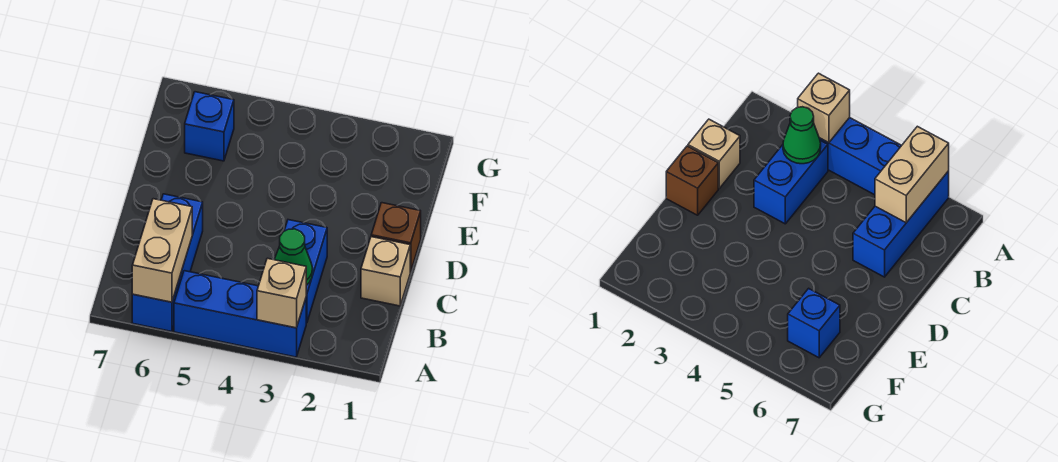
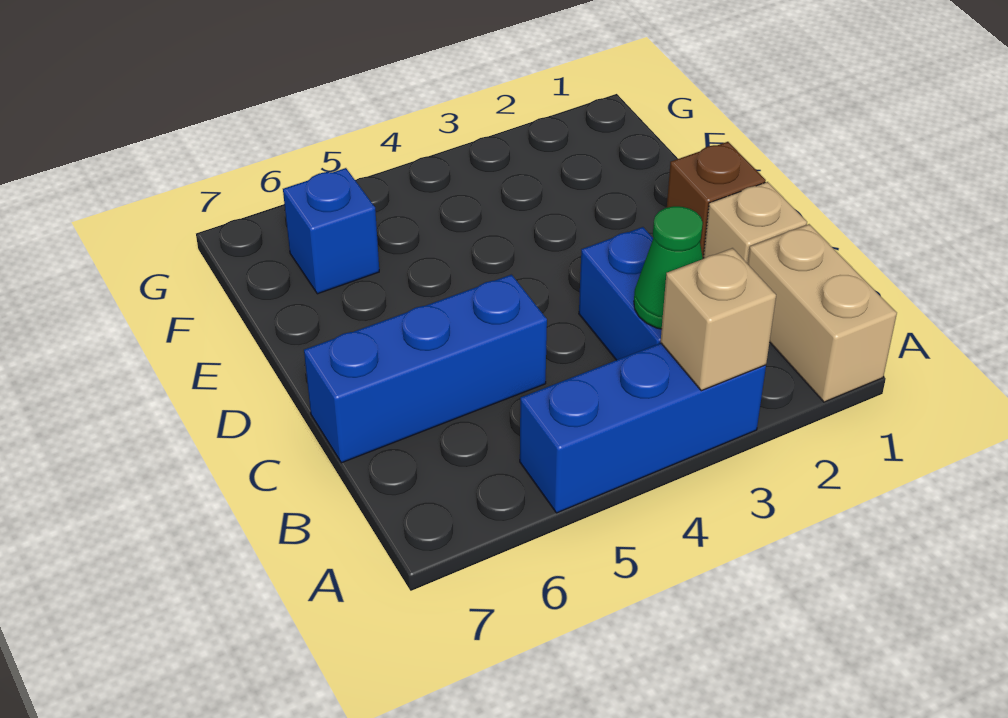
blue brick A6:C6 level 1 -> blue brick C5:C7 level 1
tan brick A6:B6 level 2 -> tan brick A1:B1 level 1

